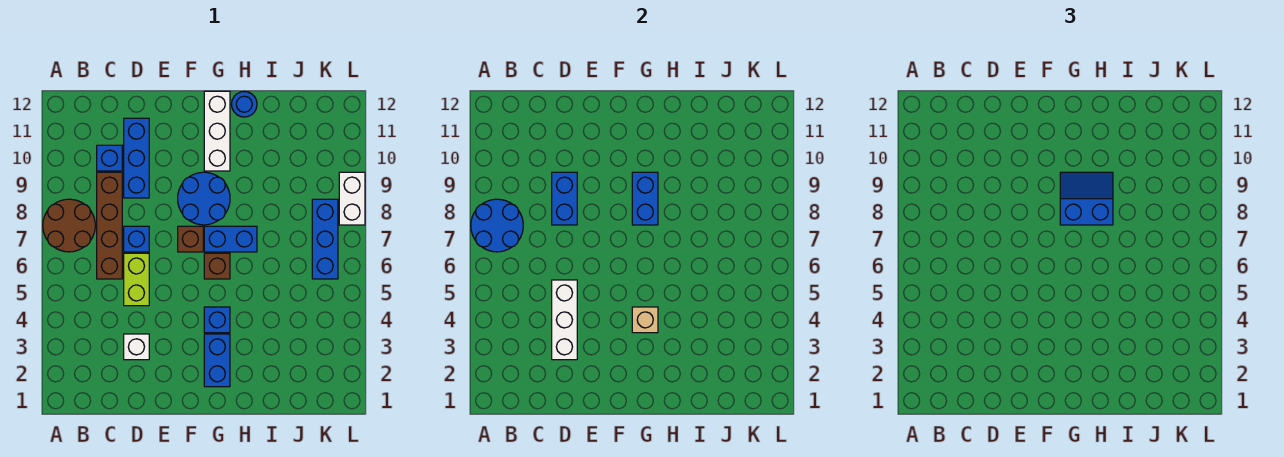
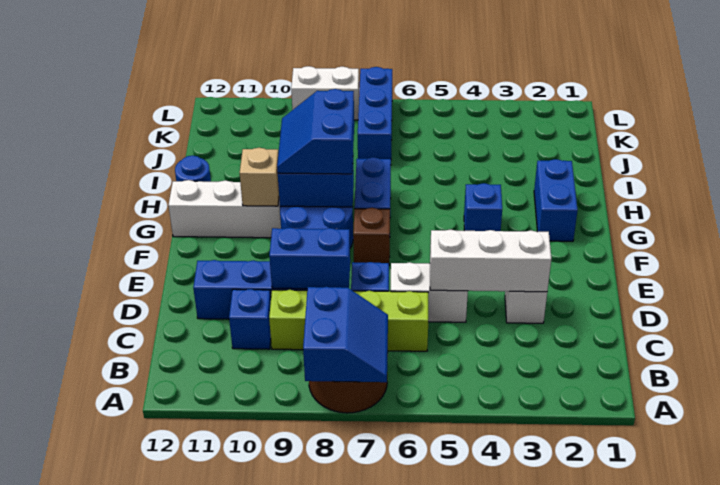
blue round brick A7:B8 level 2 -> blue slope A7:B8 level 2 top 8
brown brick C6:C9 level 1 -> lime brick C6:C9 level 1
lime brick D5:D6 level 1 -> white brick D5:D6 level 1
blue brick G2:G3 level 1 -> blue brick G2:H2 level 1
tan brick G4 level 2 -> tan brick G10 level 2
brown brick G6 level 1 -> none
blue brick K6:K8 level 1 -> blue brick J7:L7 level 1

